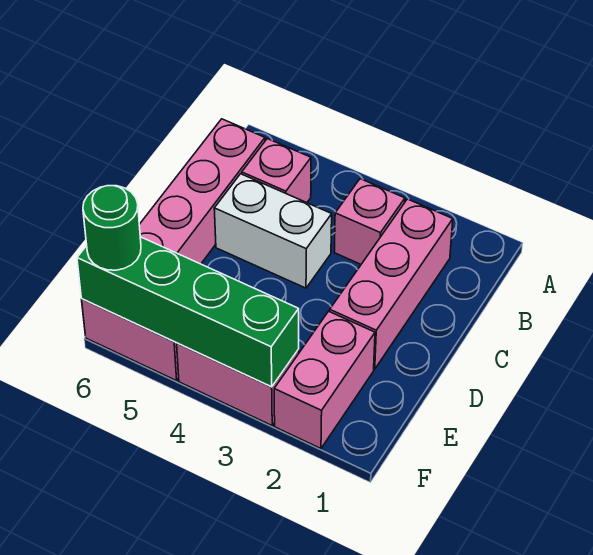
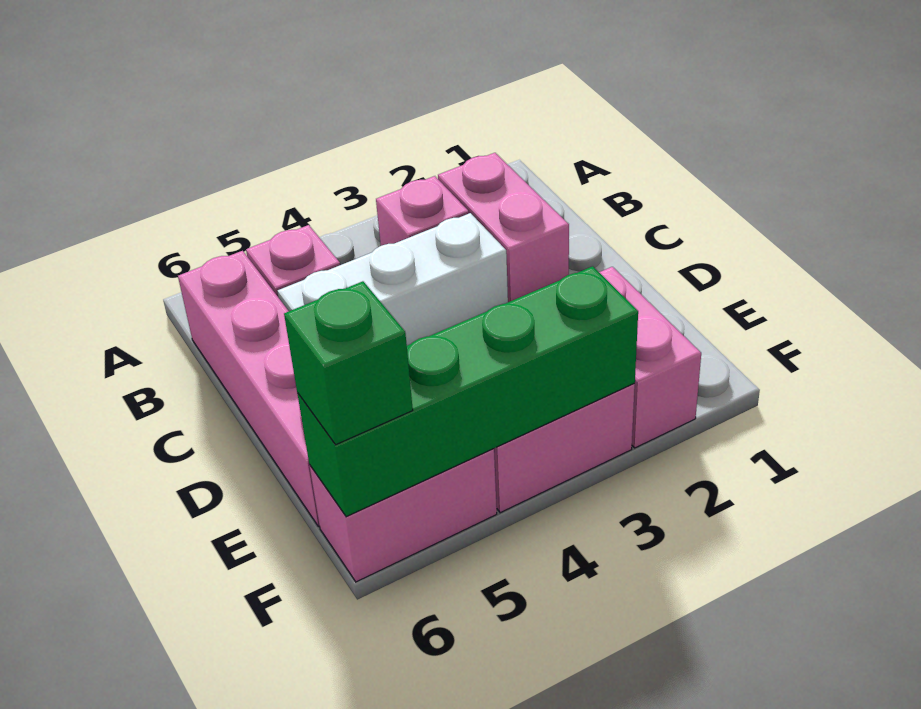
pink brick B2:D2 level 1 -> pink brick B2:C2 level 1
white brick C4:C5 level 1 -> white brick C3:C5 level 1
green round brick F6 level 3 -> green brick F6 level 3

